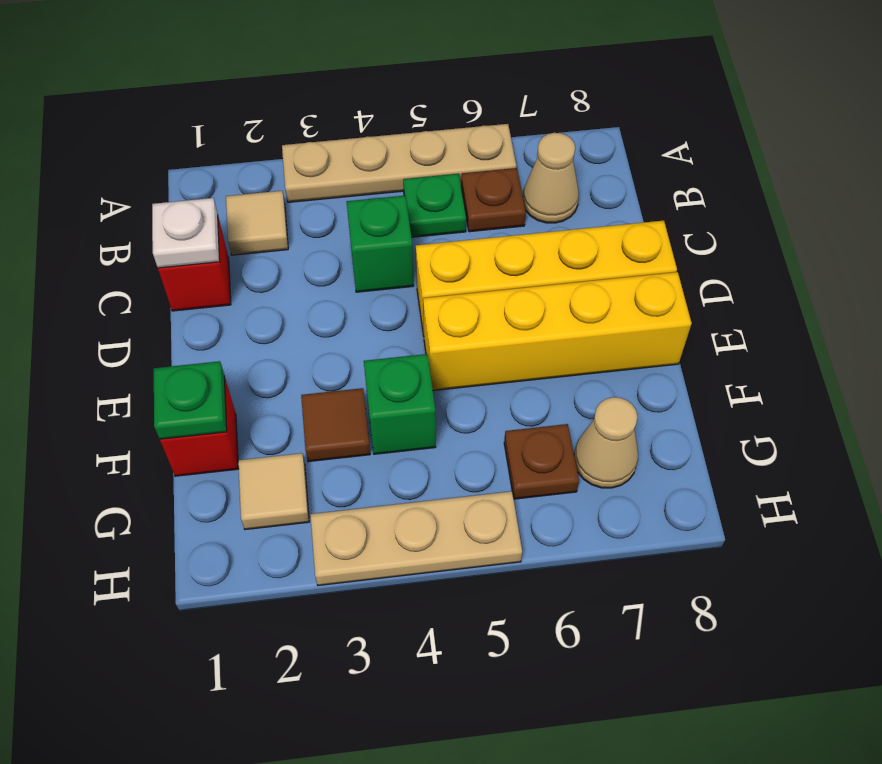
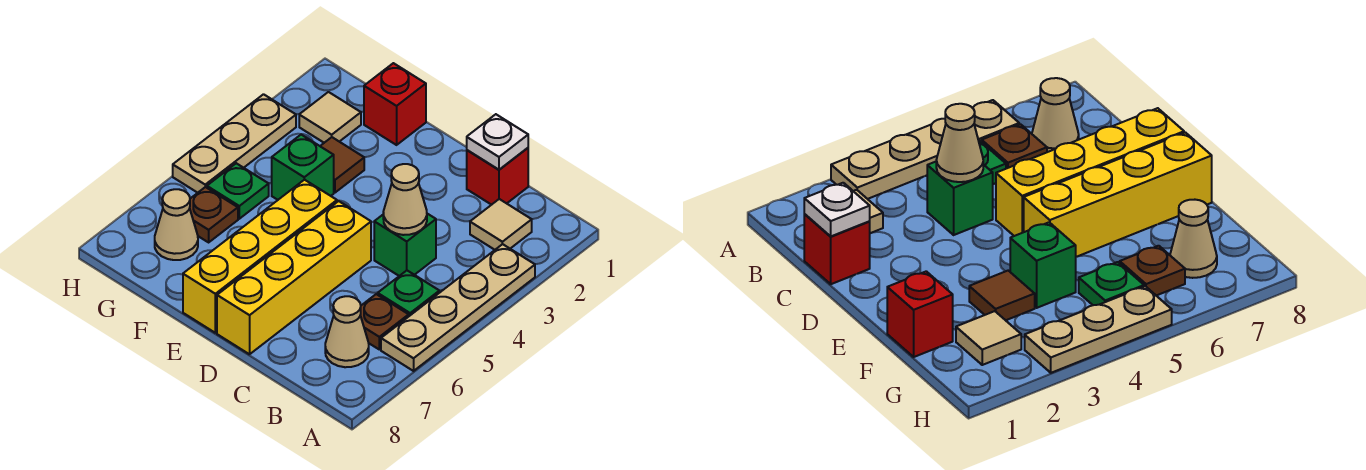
none -> tan cone C4 level 2
green plate F1 level 2 -> green plate G5 level 1

